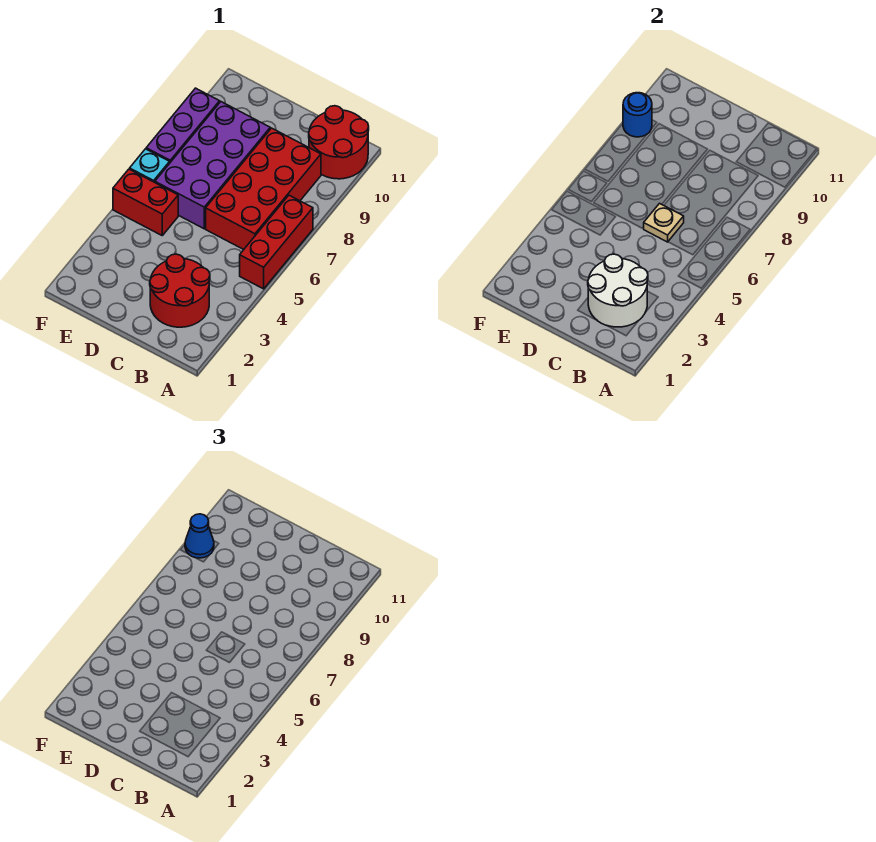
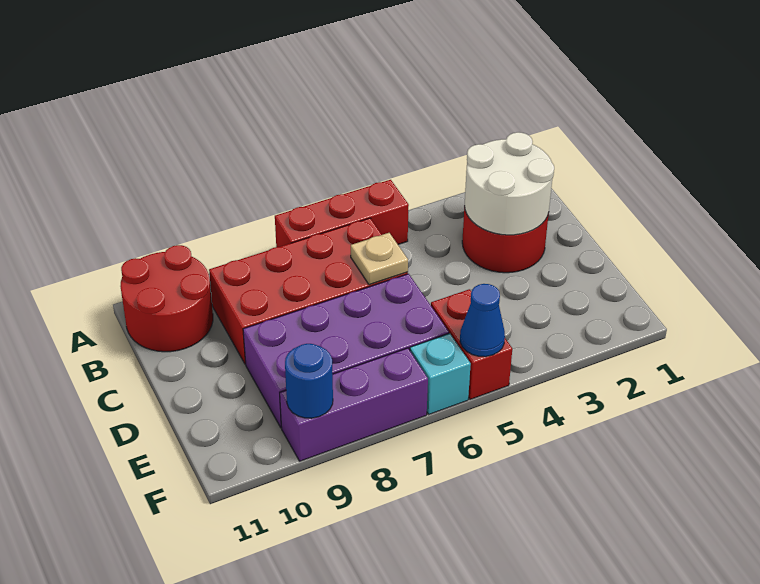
blue cone F9 level 3 -> blue cone F5 level 2

